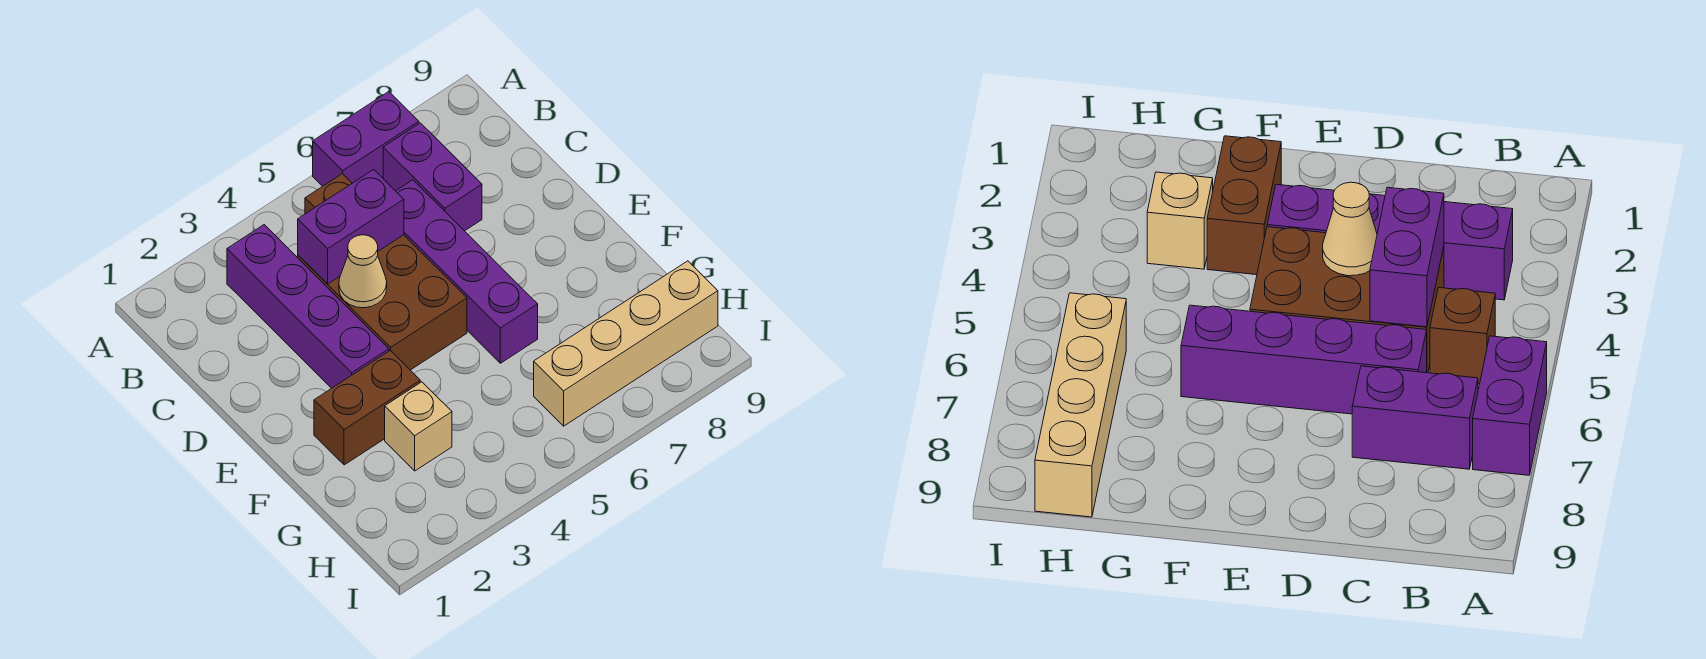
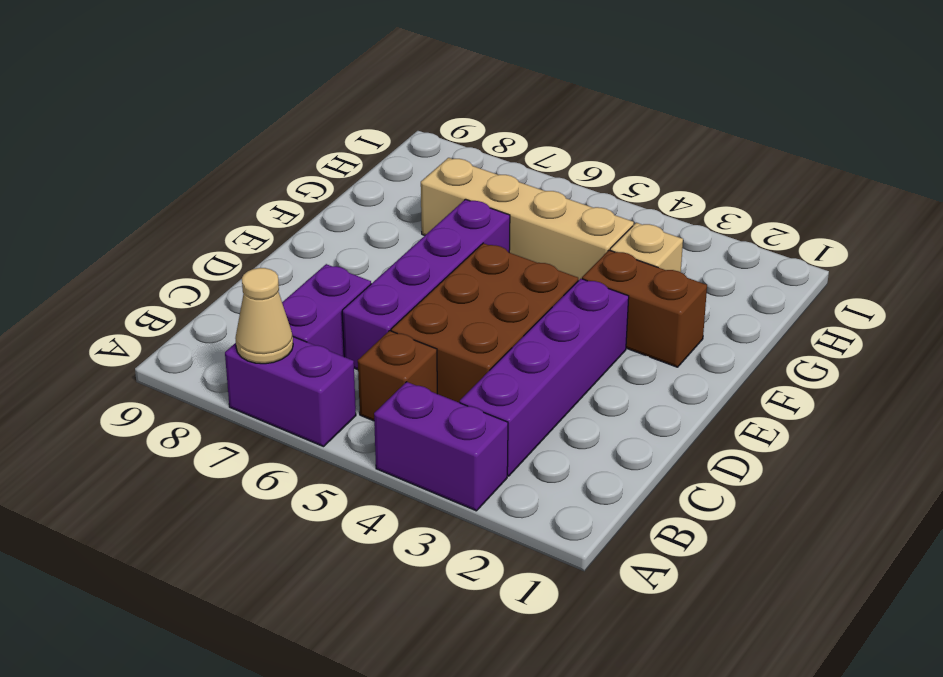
purple brick C4:C5 level 2 -> purple brick A3:A4 level 1
tan cone D4 level 2 -> tan cone A7 level 2
tan brick H6:H9 level 1 -> tan brick G4:G7 level 1

